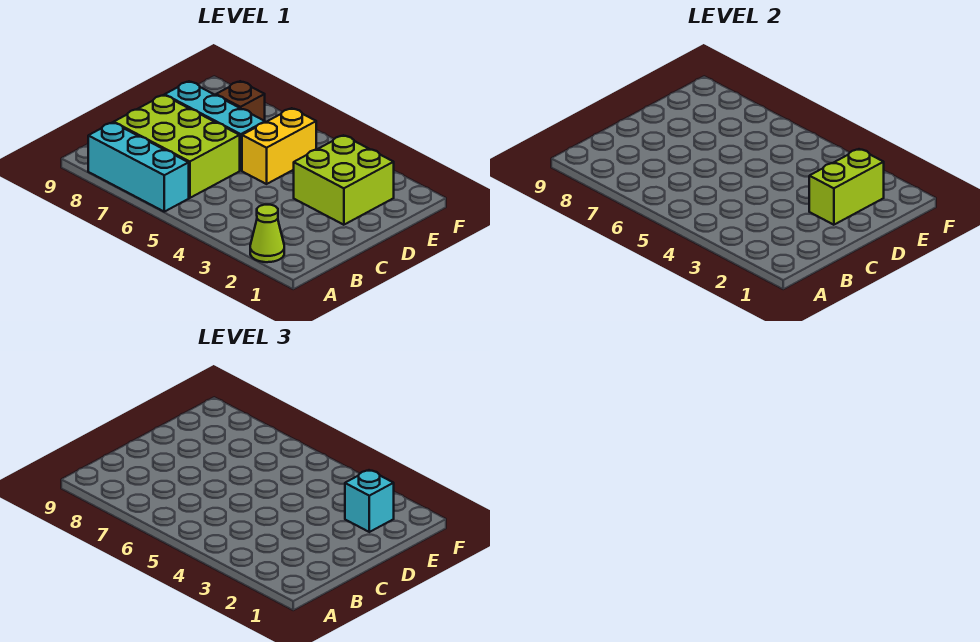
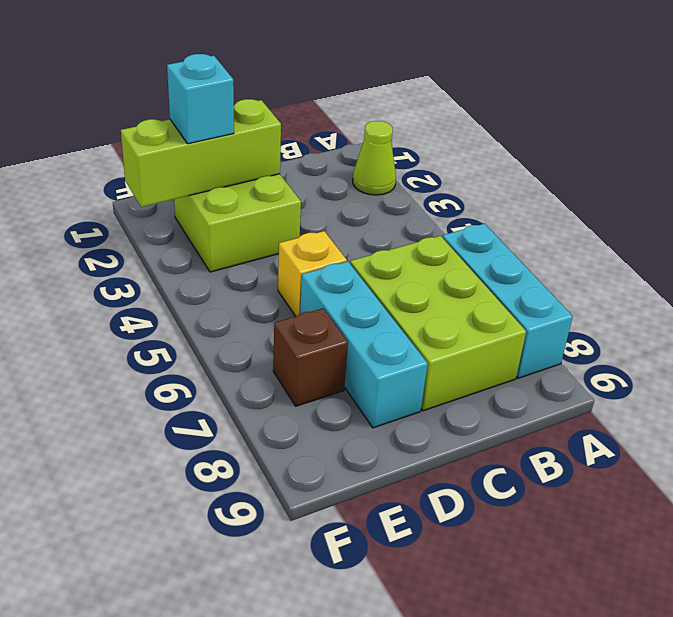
lime brick D2:E2 level 2 -> lime brick D2:F2 level 2
yellow brick D5:E5 level 1 -> yellow brick D5 level 1

